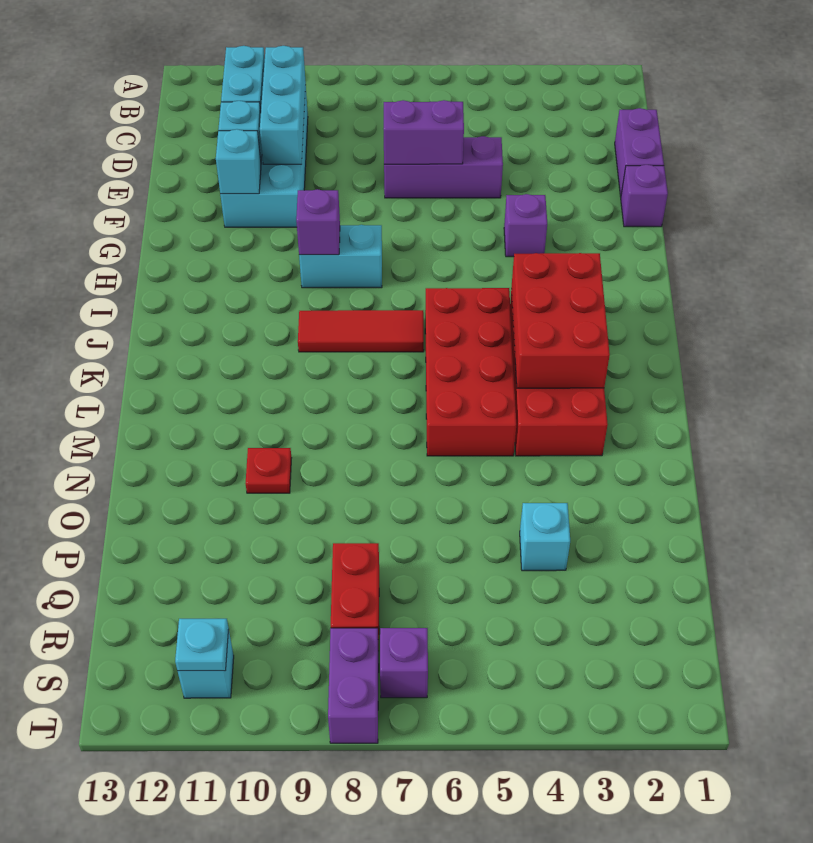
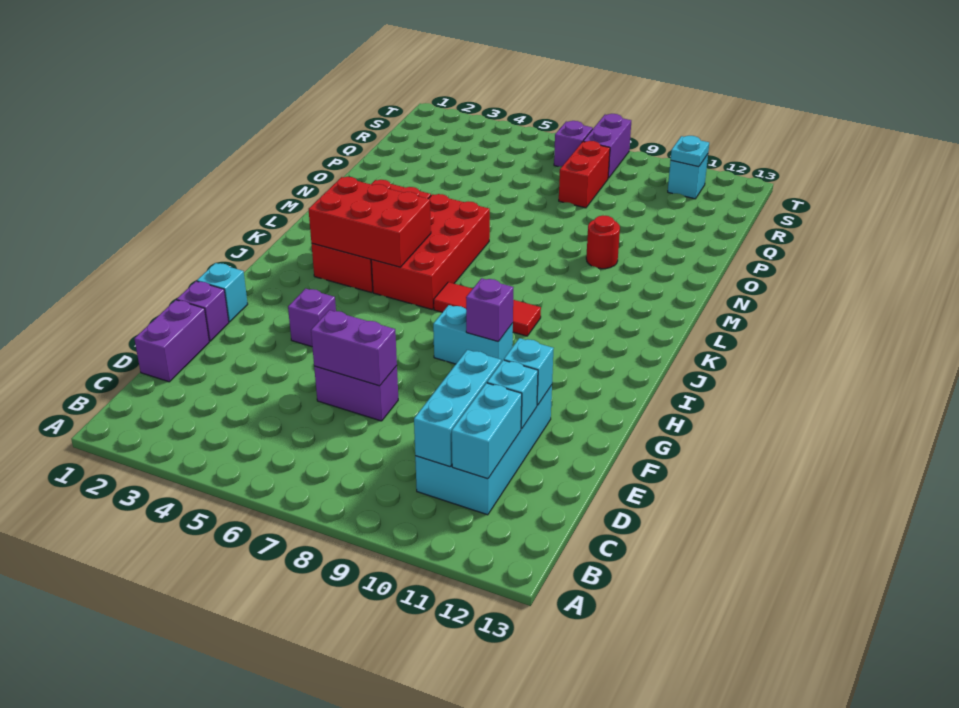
purple brick E5:E7 level 1 -> purple brick E6:E7 level 1
red brick J3:L4 level 2 -> red brick J3:K5 level 2
red plate N10 level 1 -> red round brick N10 level 1
cyan brick P4 level 1 -> cyan brick G1 level 1

